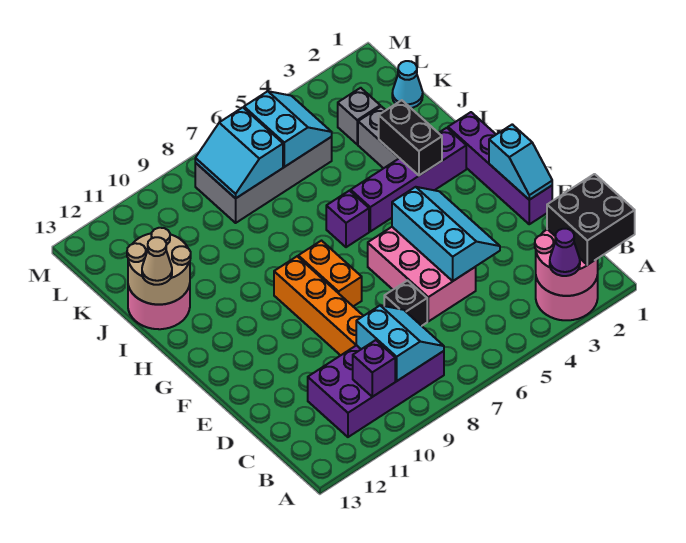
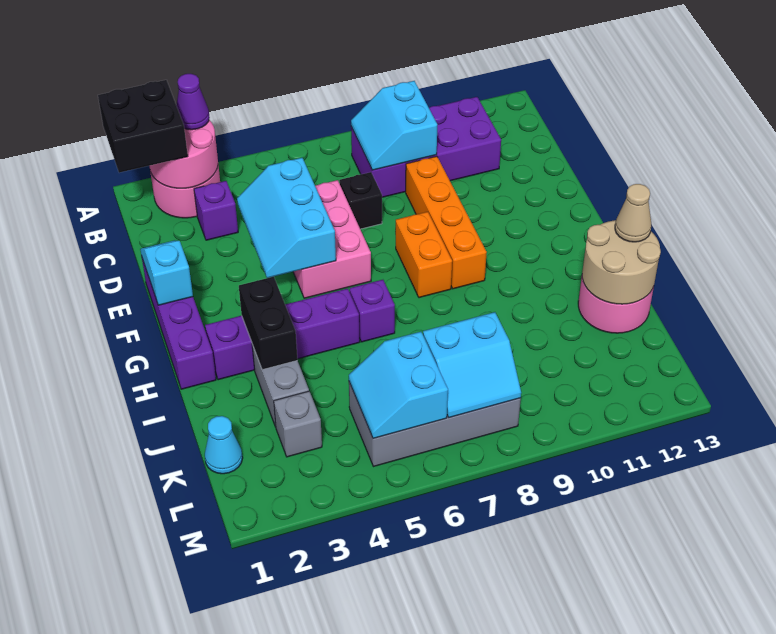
purple brick B10 level 2 -> purple brick C3 level 1
cyan slope K7:L8 level 2 top 7 -> cyan slope K7:L8 level 2 top K

